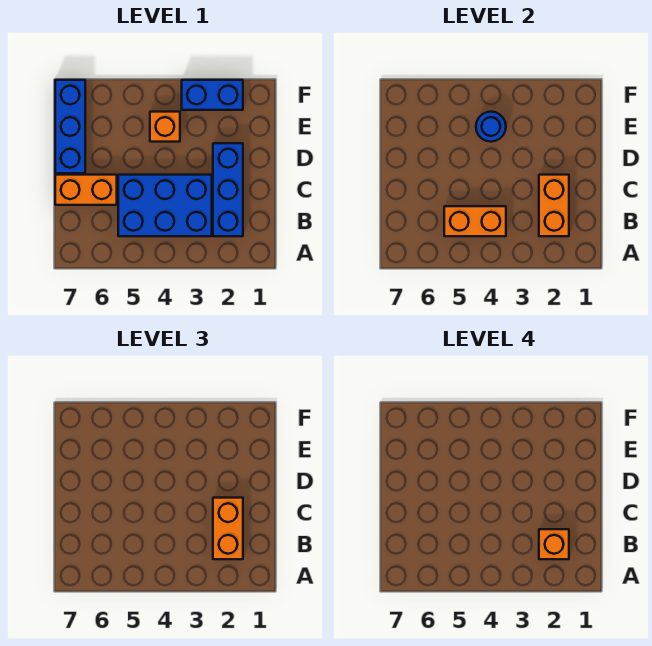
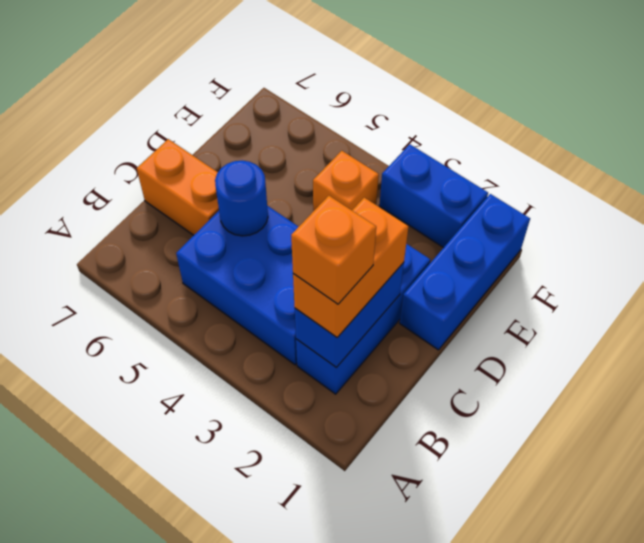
orange brick B2:C2 level 2 -> blue brick B2:C2 level 2
orange brick B4:B5 level 2 -> none
blue brick D7:F7 level 1 -> blue brick D1:F1 level 1
blue round brick E4 level 2 -> blue round brick C5 level 2

